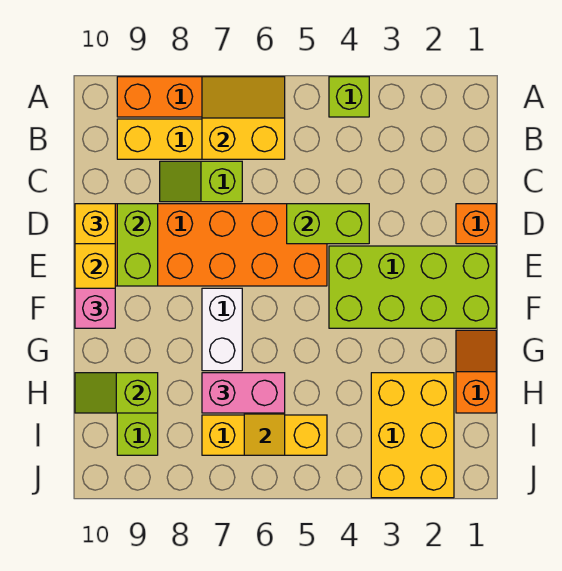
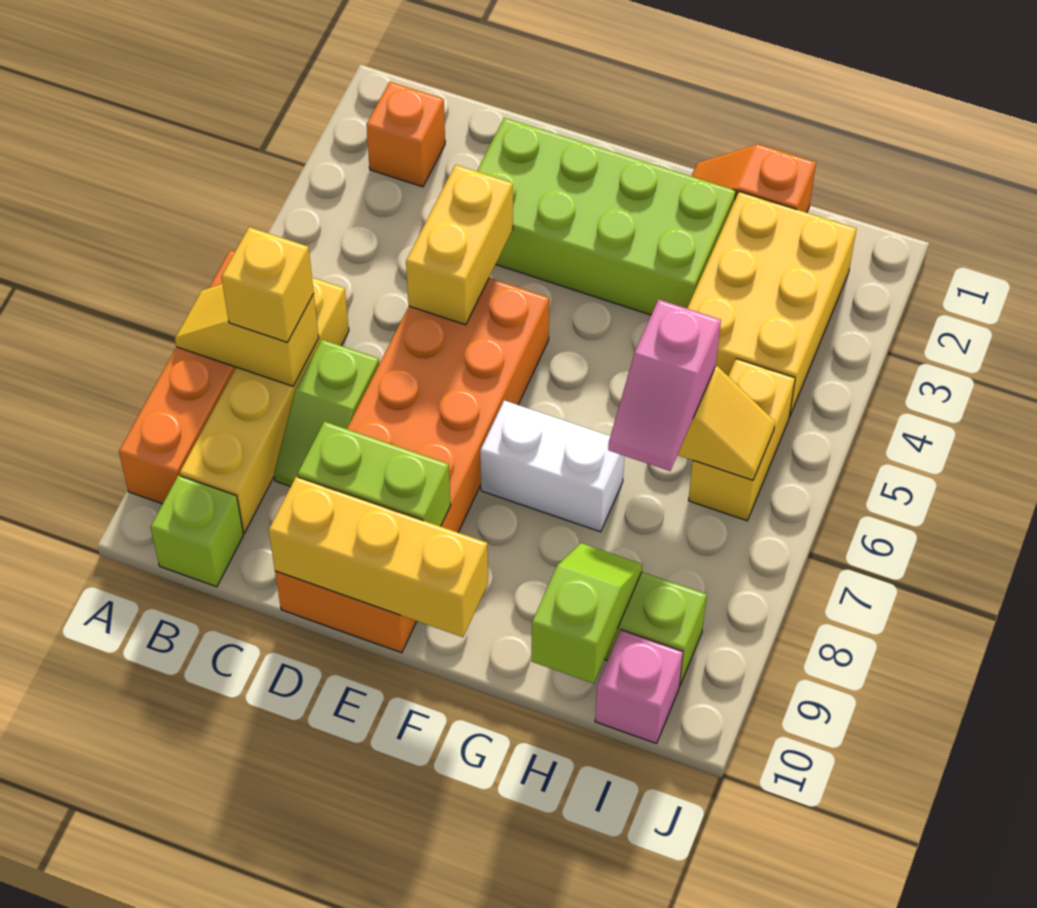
lime brick A4 level 1 -> lime brick B10 level 1
yellow slope A6:B7 level 2 top B -> yellow slope A7:B7 level 2 top B
orange brick D1 level 1 -> orange brick B2 level 1
lime brick D4:D5 level 2 -> yellow brick D4:D5 level 2
yellow brick D10 level 3 -> yellow brick B7 level 3
lime brick E1:F4 level 1 -> lime brick D2:G3 level 1
pink brick F10 level 3 -> pink brick I10 level 1
yellow brick H2:J3 level 1 -> yellow brick H2:I4 level 1
pink brick H6:H7 level 3 -> pink slope H6:H7 level 3 top 6
lime slope H9:H10 level 2 top 9 -> lime slope H9:H10 level 2 top 10
yellow brick I5:I7 level 1 -> yellow brick I5:I6 level 1

